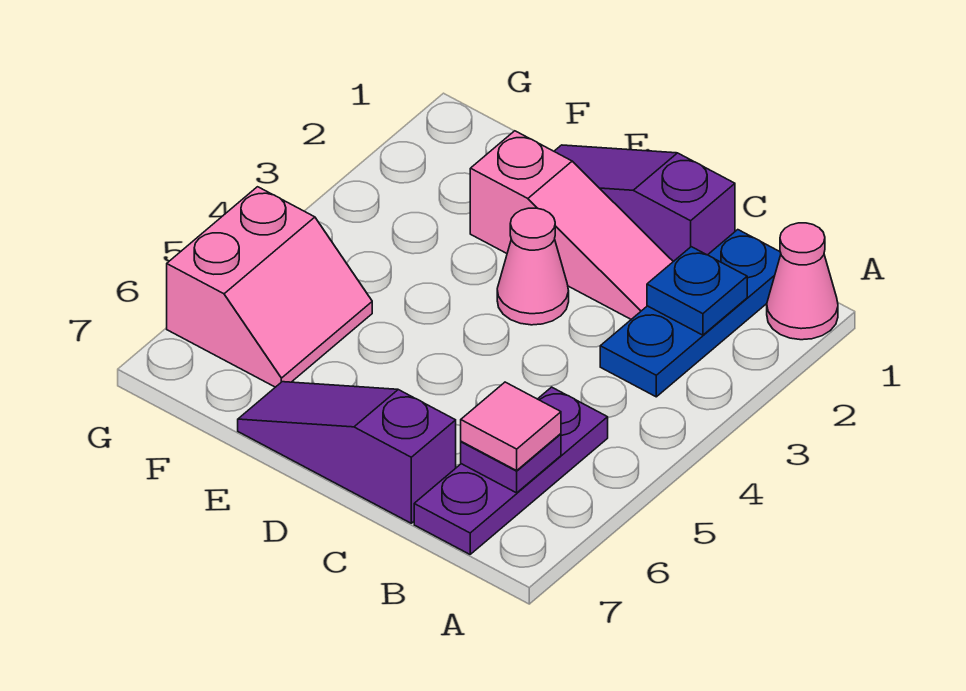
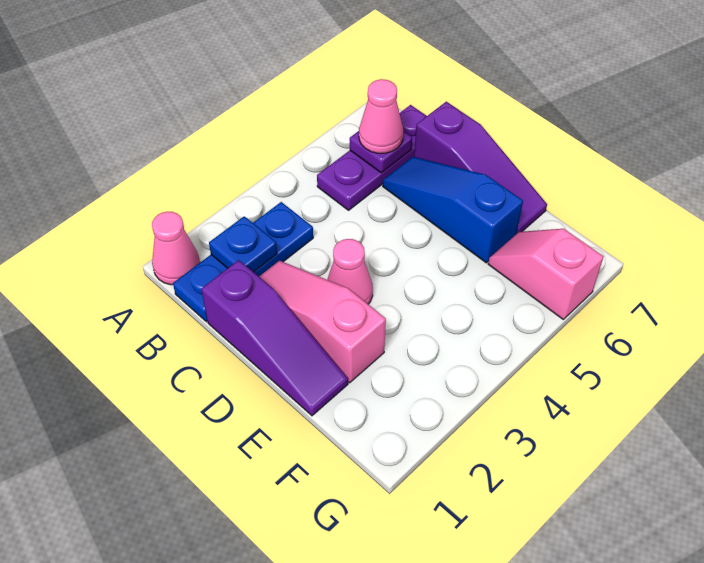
pink tile B6 level 3 -> pink cone B6 level 3
none -> blue slope C6:E6 level 1 top E
pink slope F5:G6 level 1 top G -> pink slope F6:G6 level 1 top G

